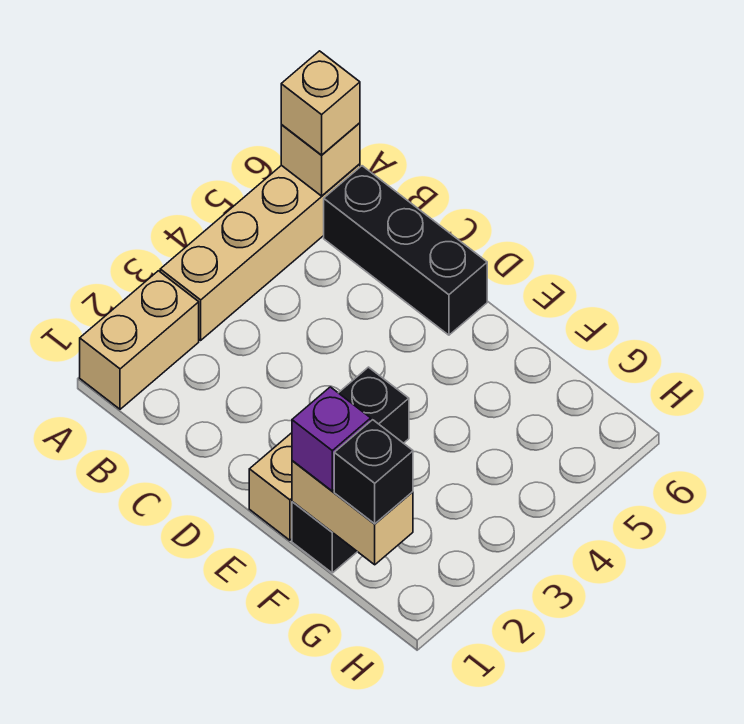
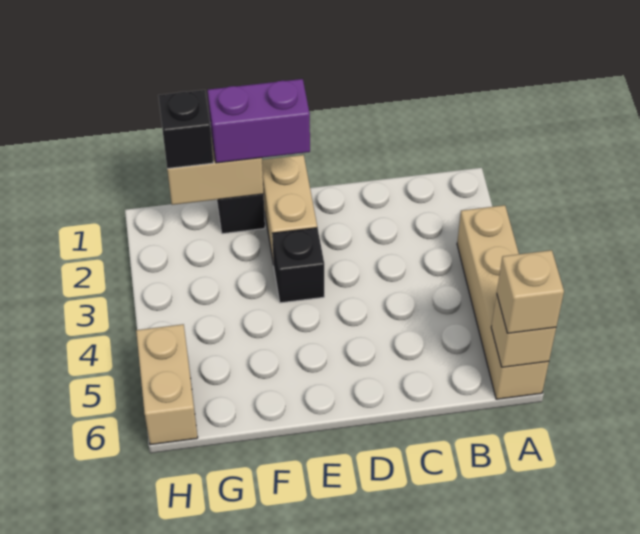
tan brick A1:A2 level 1 -> tan brick H5:H6 level 1
black brick B6:D6 level 1 -> none
purple brick F1 level 3 -> purple brick E1:F1 level 3

